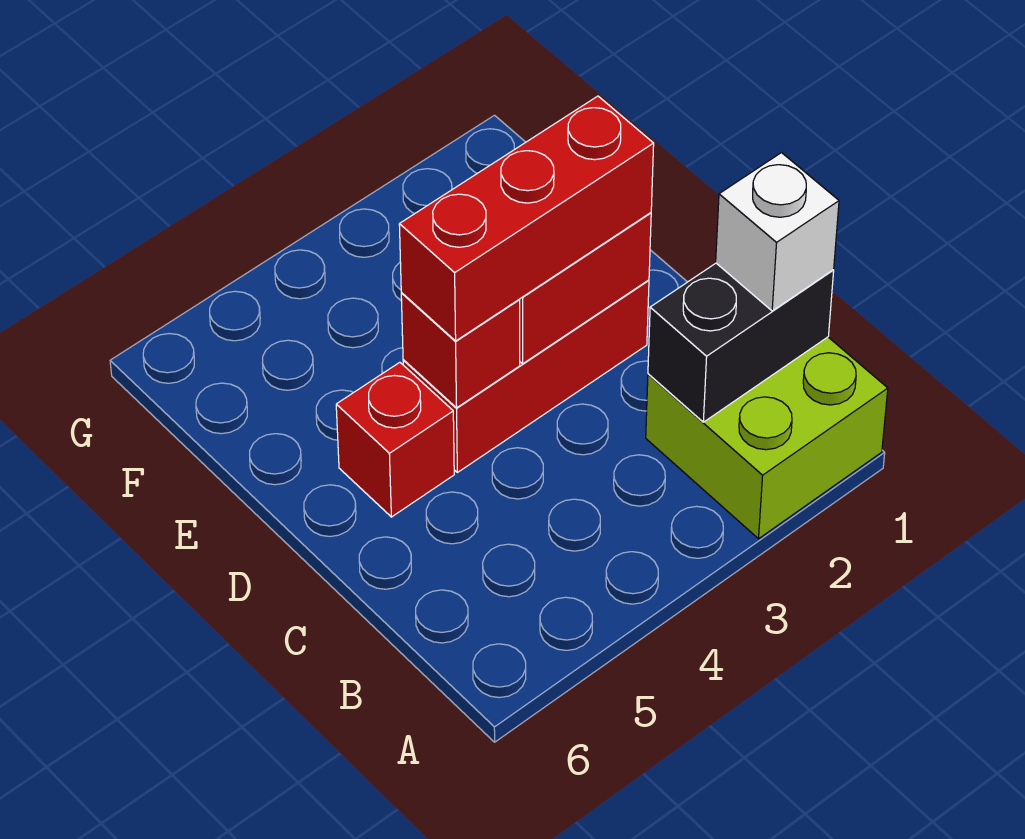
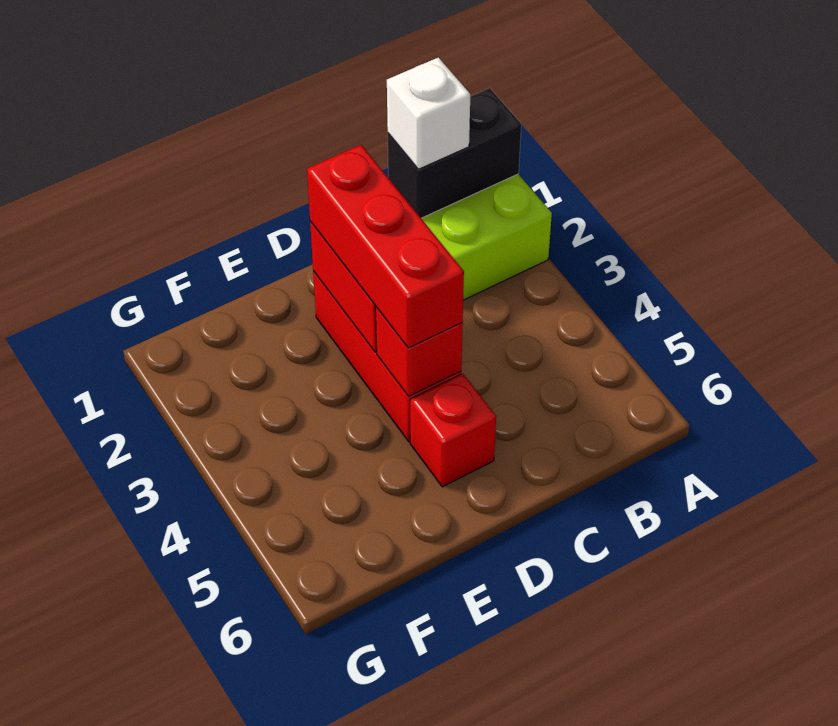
black brick B1:B2 level 2 -> black brick A1:B1 level 2

